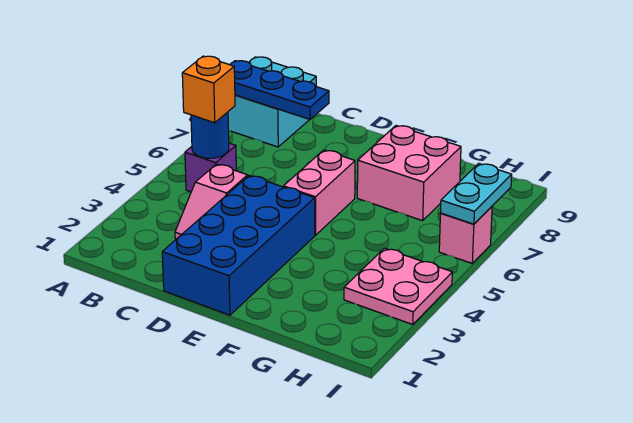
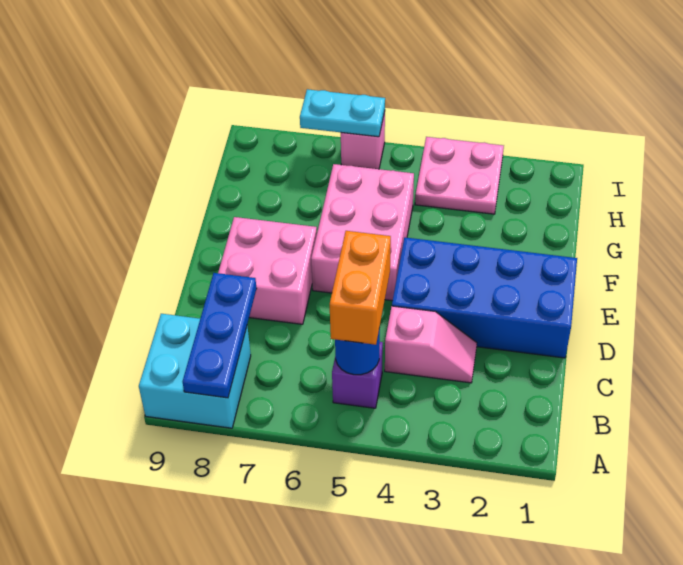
orange brick B5 level 3 -> orange brick B5:C5 level 3
pink brick E5:E6 level 1 -> pink brick E5:G6 level 1
pink brick F7:G8 level 1 -> pink brick D7:E8 level 1

